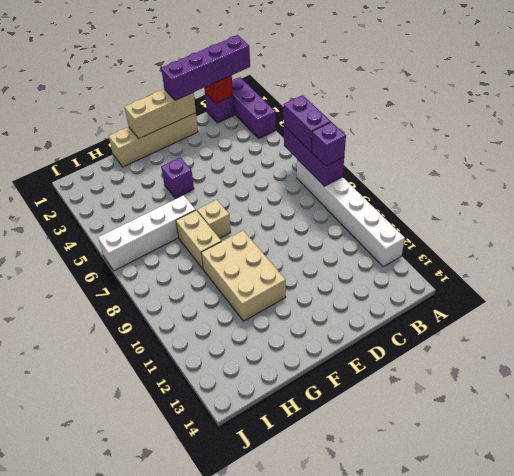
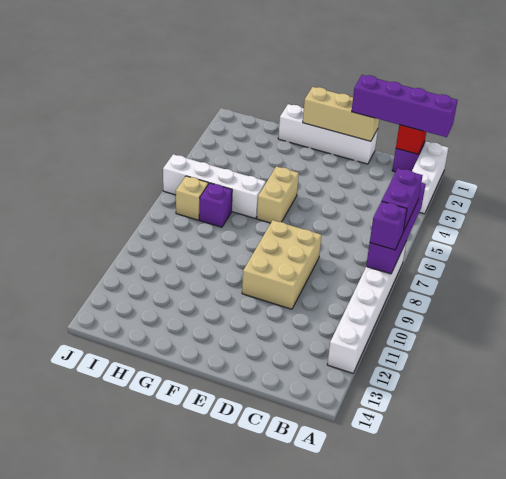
purple brick A1:A3 level 1 -> white brick A1:A3 level 1
purple brick A6:A8 level 2 -> purple brick A5:A8 level 2
tan brick D1:G1 level 1 -> white brick D1:G1 level 1
purple brick F4 level 1 -> purple brick H7 level 1
tan brick F7 level 1 -> tan brick I7 level 1
tan brick F9:G11 level 1 -> tan brick D8:E10 level 1
tan brick G7:G8 level 1 -> tan brick F5:F6 level 1

